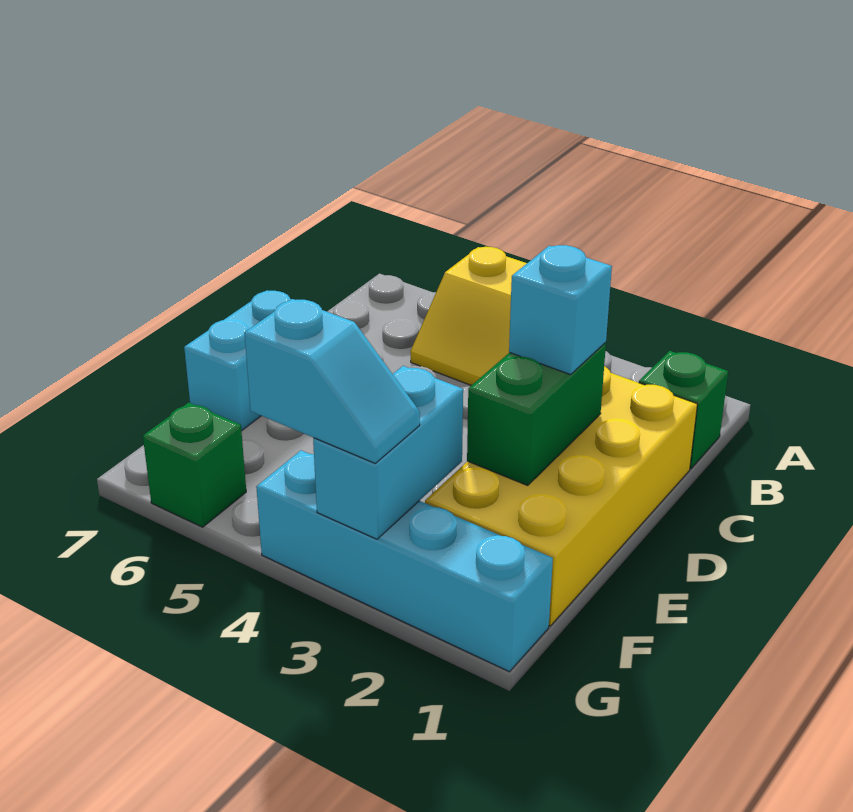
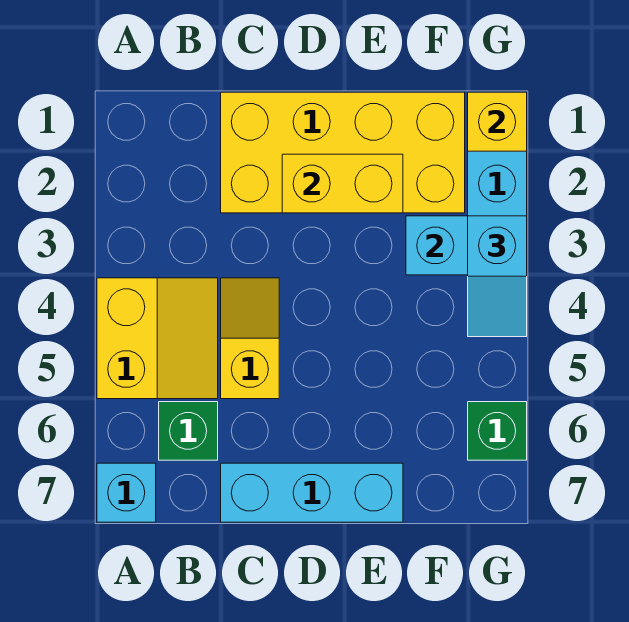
green brick B1 level 1 -> green brick B6 level 1
none -> yellow slope C4:C5 level 1 top 5
green brick D2:E2 level 2 -> yellow brick D2:E2 level 2
cyan brick D2 level 3 -> cyan brick A7 level 1
cyan brick D7:E7 level 1 -> cyan brick C7:E7 level 1
none -> yellow brick G1 level 2
cyan slope G3:G4 level 3 top 4 -> cyan slope G3:G4 level 3 top 3

